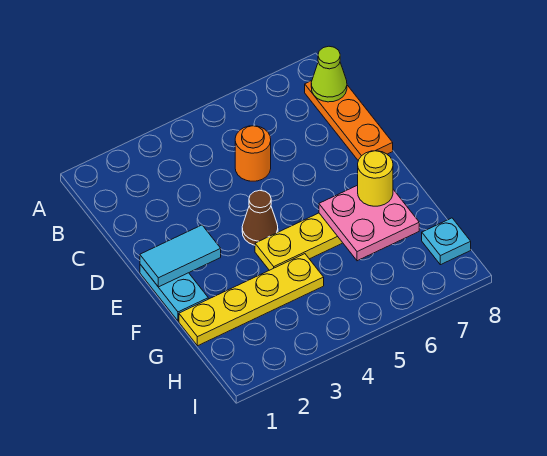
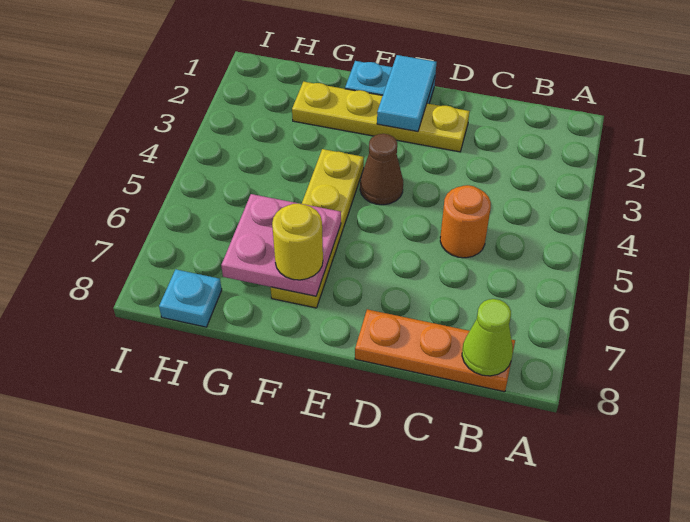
yellow plate G1:G4 level 1 -> yellow plate D2:G2 level 1

